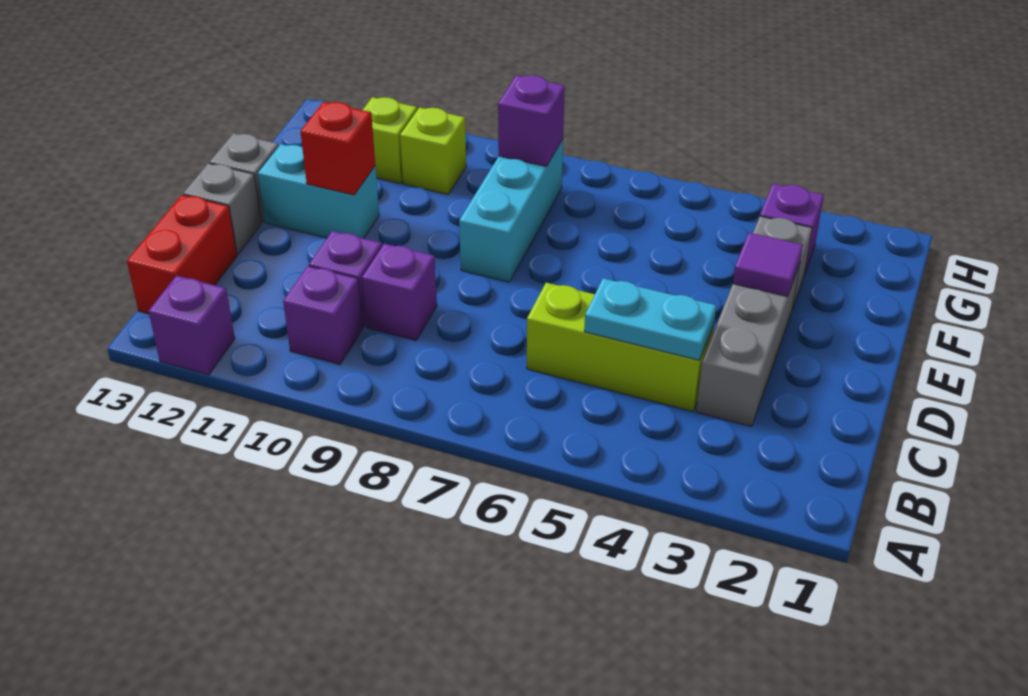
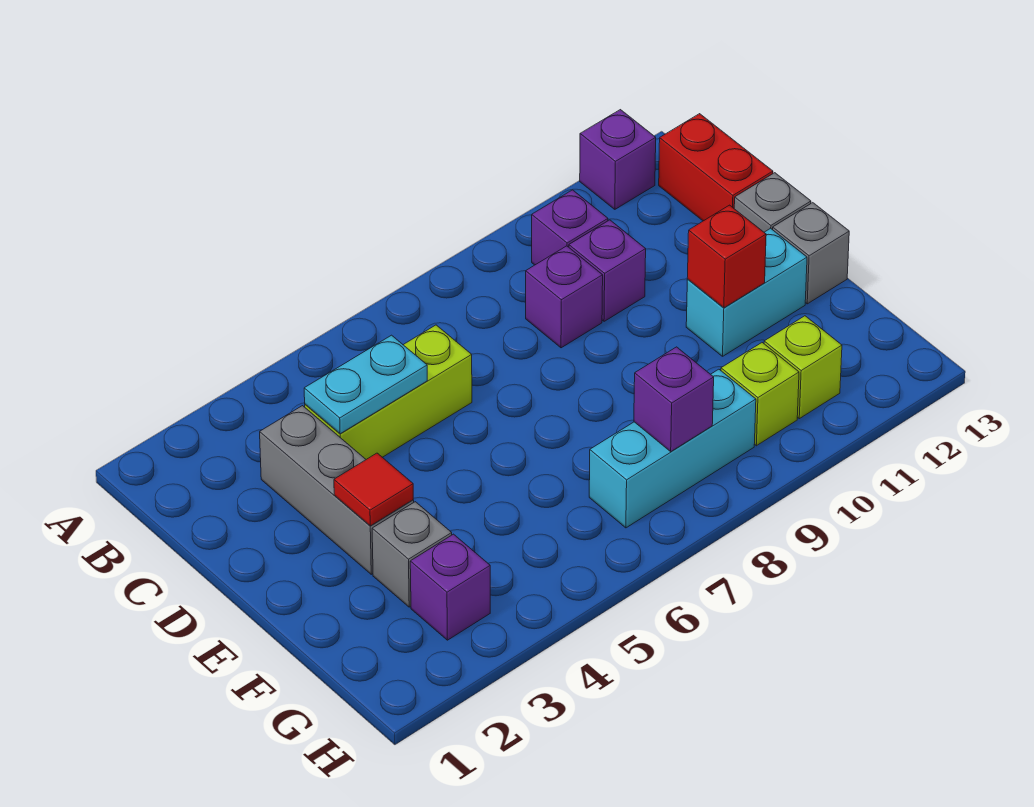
purple tile E3 level 2 -> red tile E3 level 2
cyan brick E8:G8 level 1 -> cyan brick G7:G9 level 1

